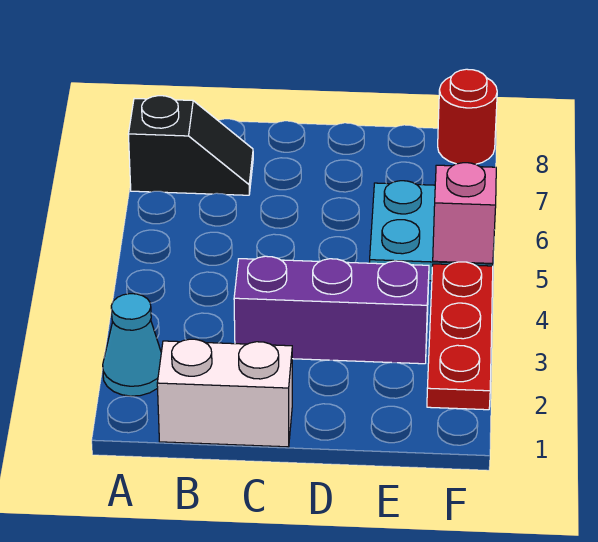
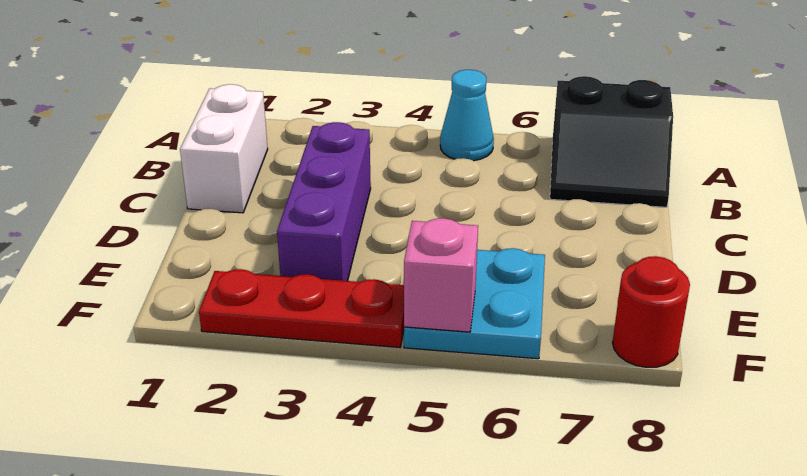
cyan cone A2 level 1 -> cyan cone A5 level 1
black slope A7:B7 level 1 top A -> black slope A7:B8 level 1 top A

